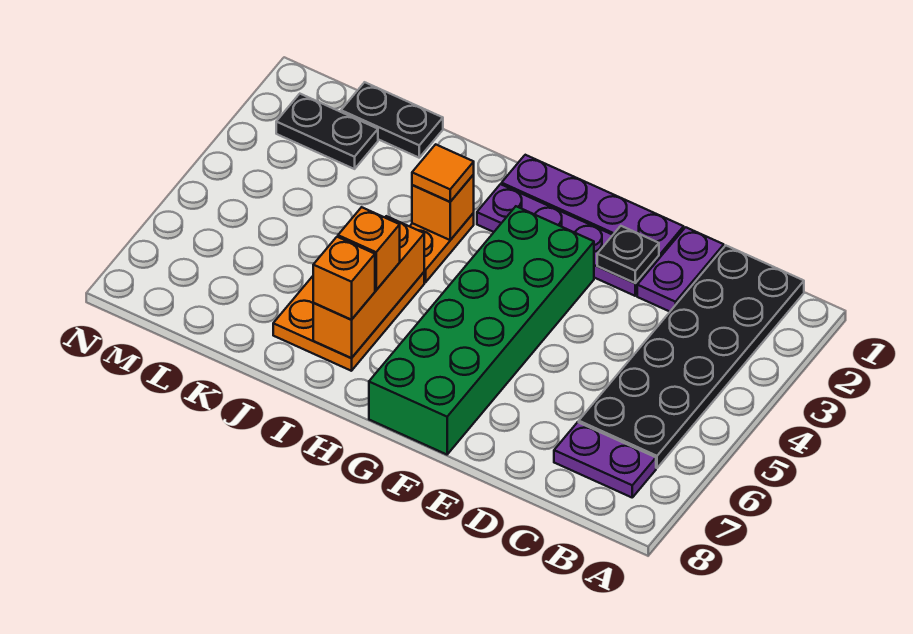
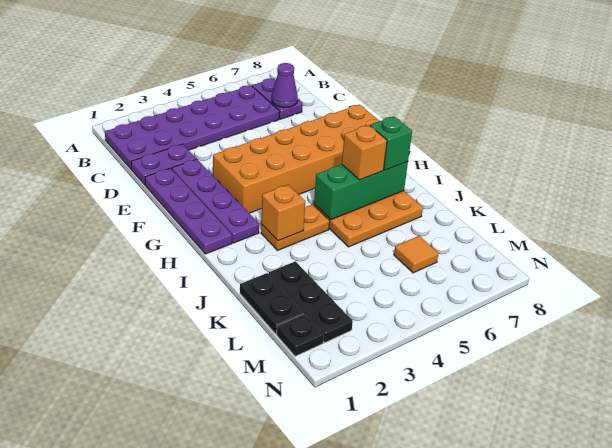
black plate B1:C6 level 1 -> purple plate B1:C6 level 1
none -> purple cone C7 level 2
black plate E2 level 2 -> black plate M1 level 1
green brick F3:G8 level 1 -> orange brick F3:G8 level 1
orange tile I3 level 3 -> orange tile L6 level 1
orange brick I5:I7 level 2 -> green brick I5:I7 level 2
orange brick I7 level 3 -> green brick I7 level 3
black plate L2:M2 level 1 -> black plate K2:M2 level 1

